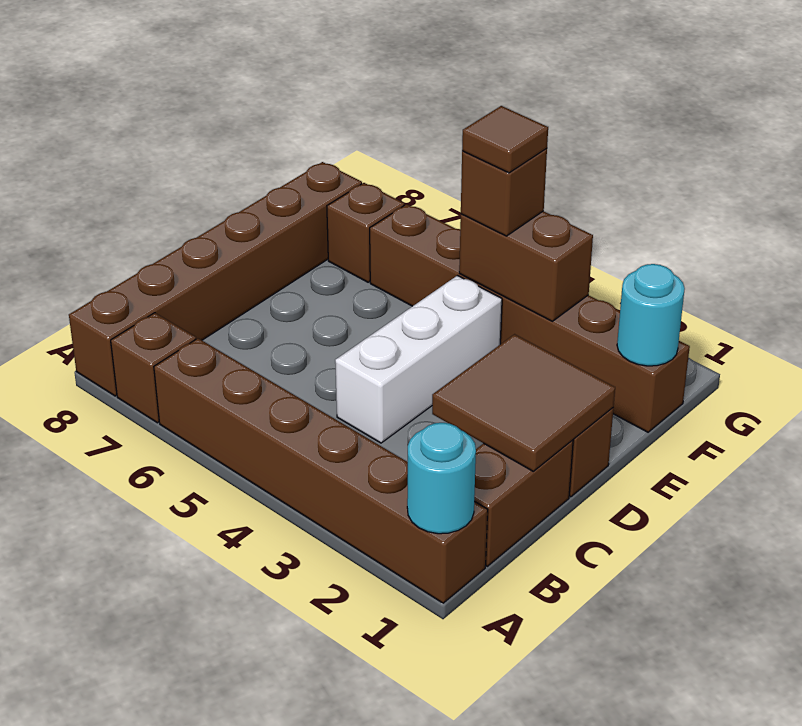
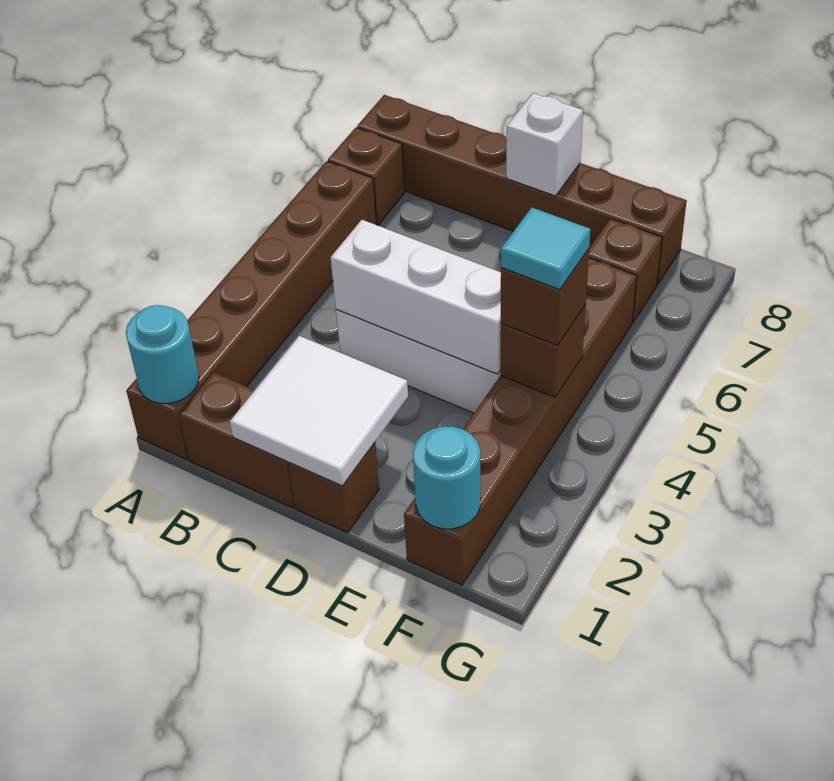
brown tile C1:D2 level 2 -> white tile C1:D2 level 2
none -> white brick C4:E4 level 2
none -> white brick D8 level 2
brown brick F3:F4 level 2 -> brown brick F4 level 2
brown tile F4 level 4 -> cyan tile F4 level 4

